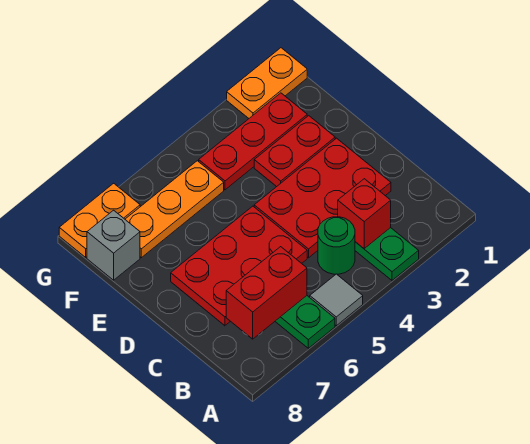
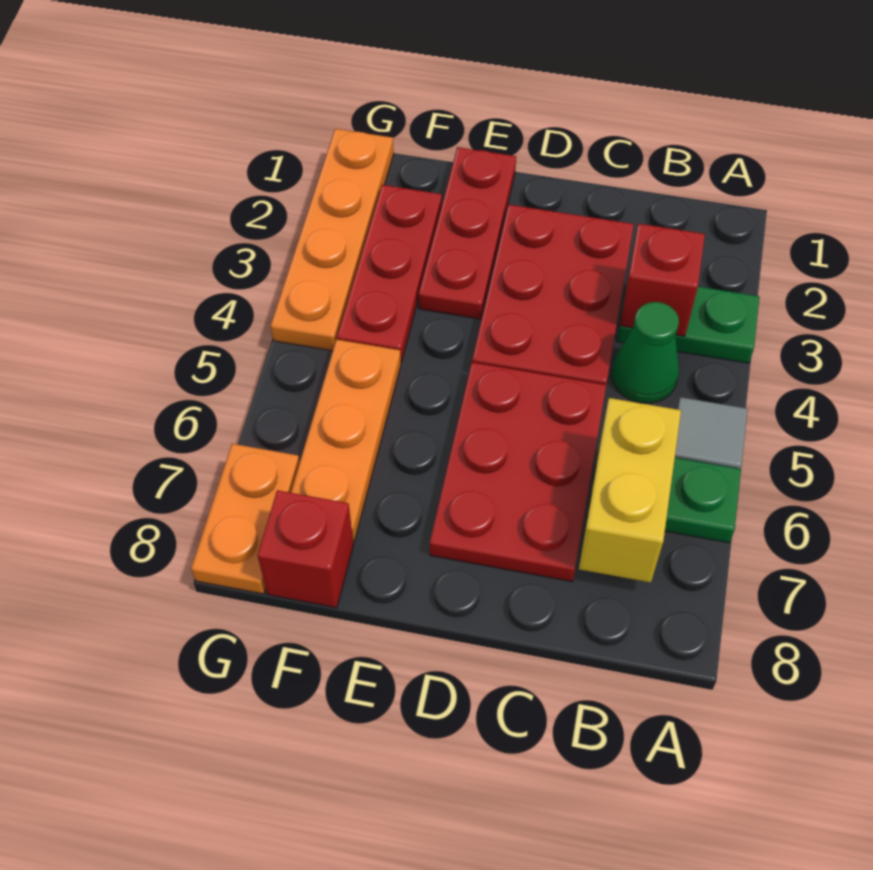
green round brick B4 level 1 -> green cone B4 level 1
red brick B6:B7 level 2 -> yellow brick B6:B7 level 2
red plate E2:E3 level 1 -> red plate E1:E3 level 1
grey brick F8 level 1 -> red brick F8 level 1
orange plate G1:G2 level 1 -> orange plate G1:G4 level 1

